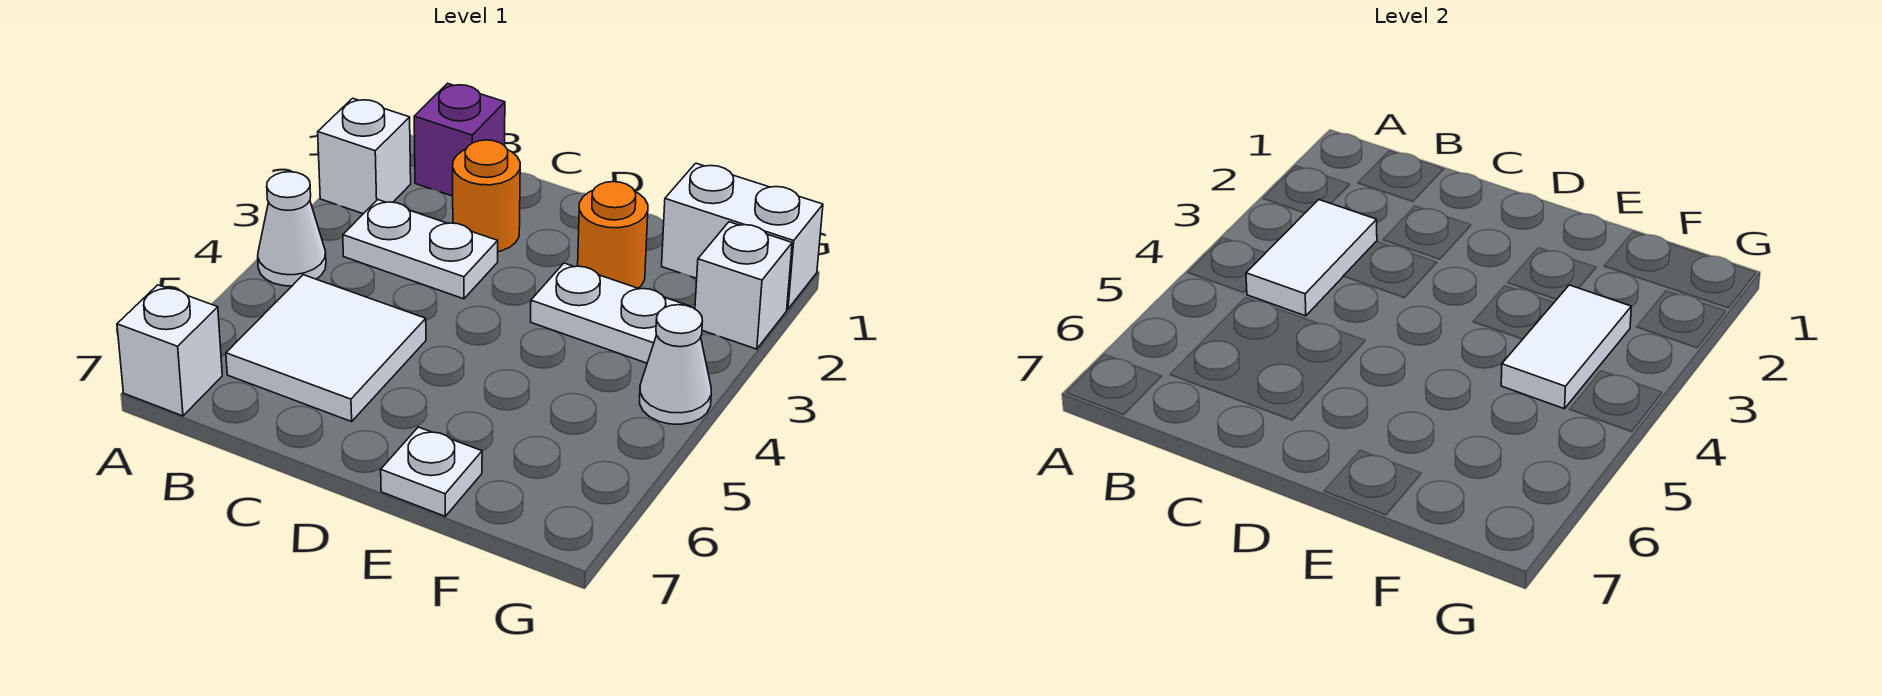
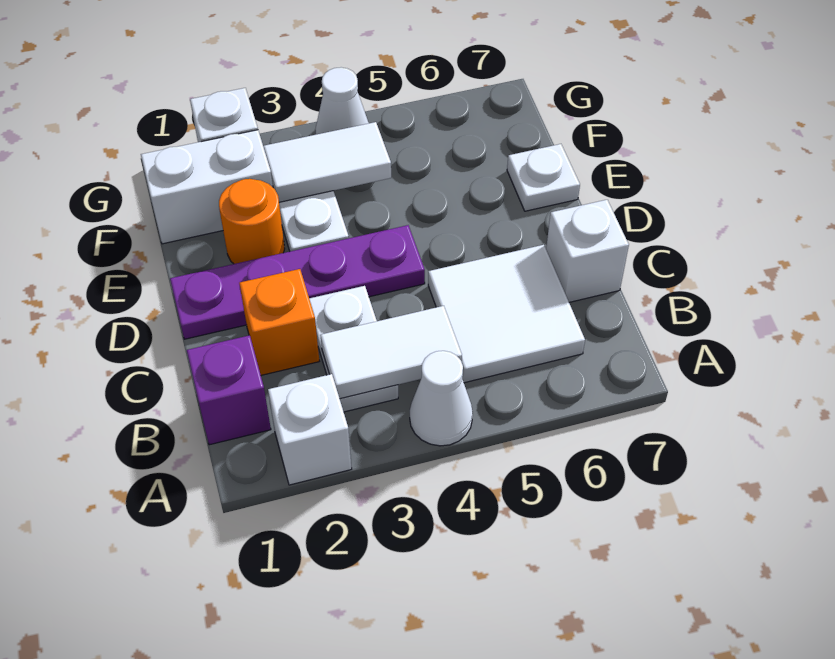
white brick A7 level 1 -> white brick C7 level 1
orange round brick C2 level 1 -> orange brick C2 level 1
none -> purple plate D1:D4 level 1
white brick F1:G1 level 1 -> white brick F1:F2 level 1

